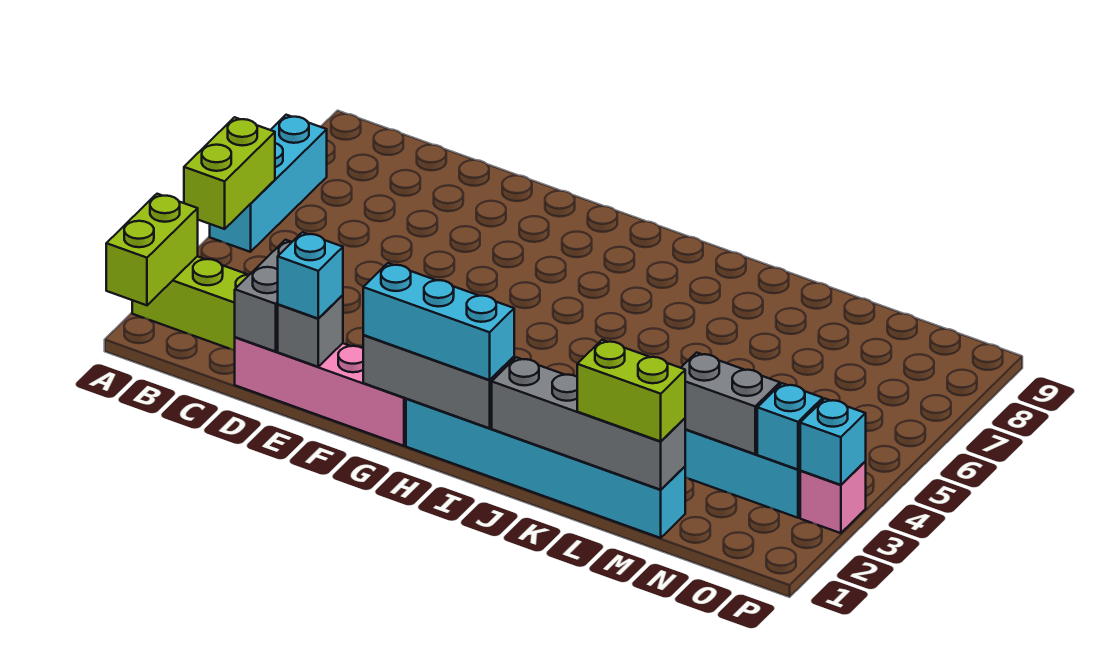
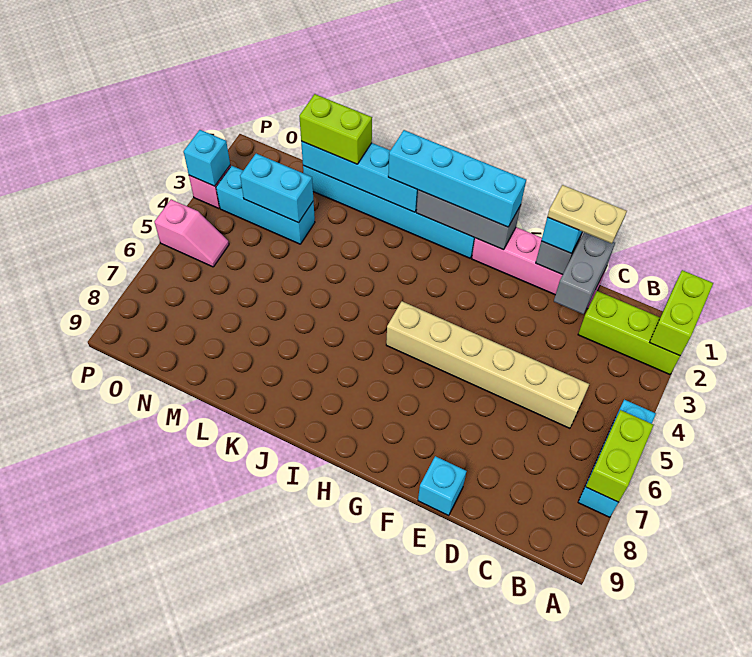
lime brick A4:A5 level 2 -> lime brick A6:A7 level 2
none -> tan brick C5:H5 level 1
none -> tan plate D1:E1 level 4
cyan brick G1:I1 level 3 -> cyan brick G1:J1 level 3
grey brick J1:M1 level 2 -> cyan brick J1:M1 level 2
grey brick M3:N3 level 2 -> cyan brick M3:N3 level 2
cyan brick O3 level 2 -> cyan brick E9 level 1
none -> pink slope O5:P5 level 1 top P

